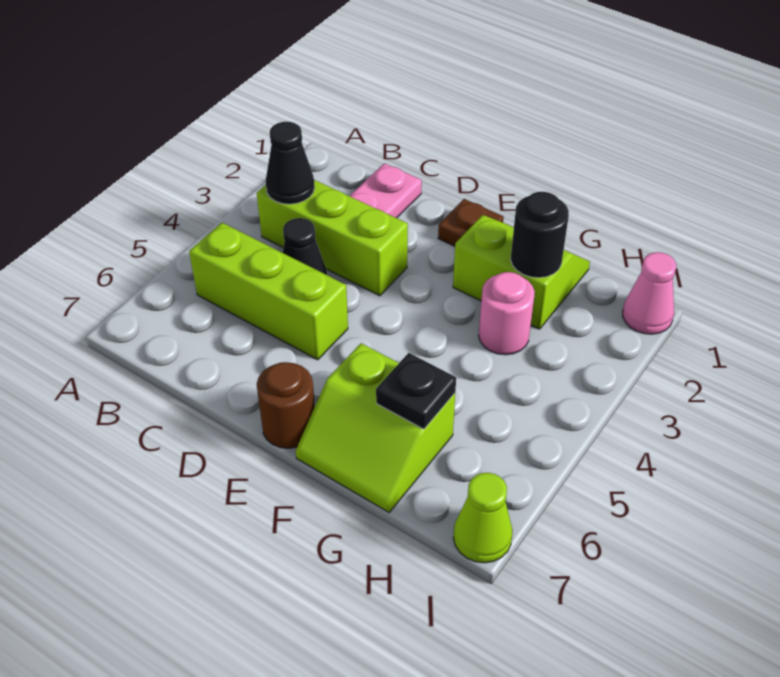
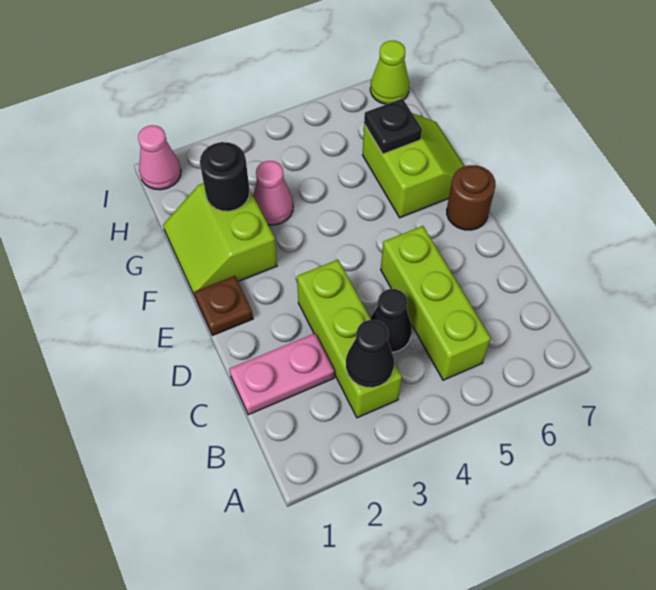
pink round brick G3 level 1 -> pink cone G3 level 1

